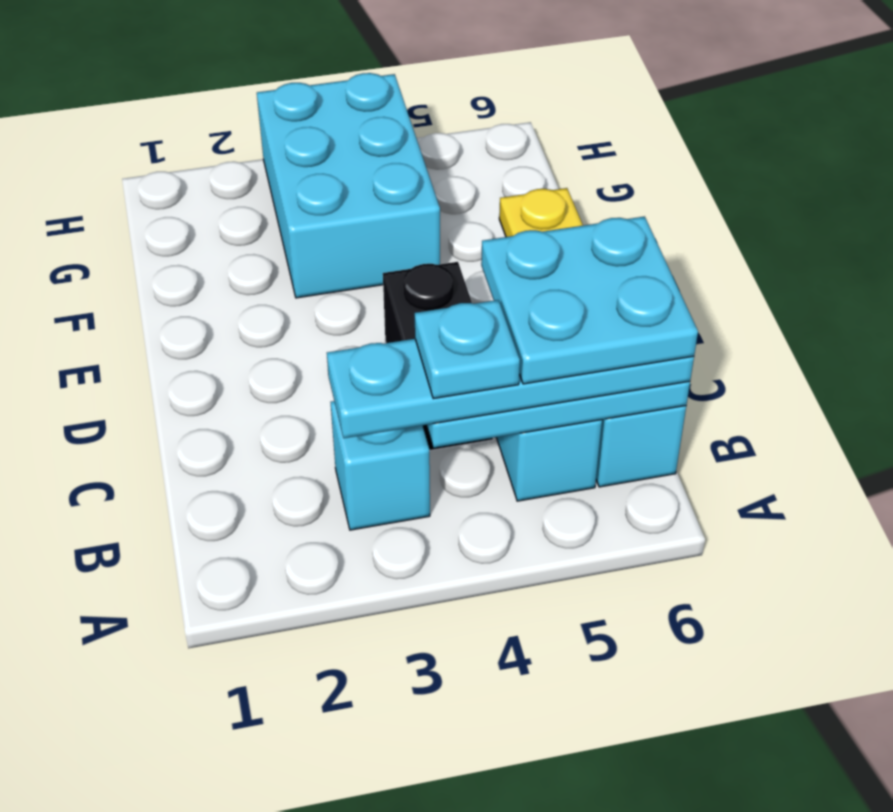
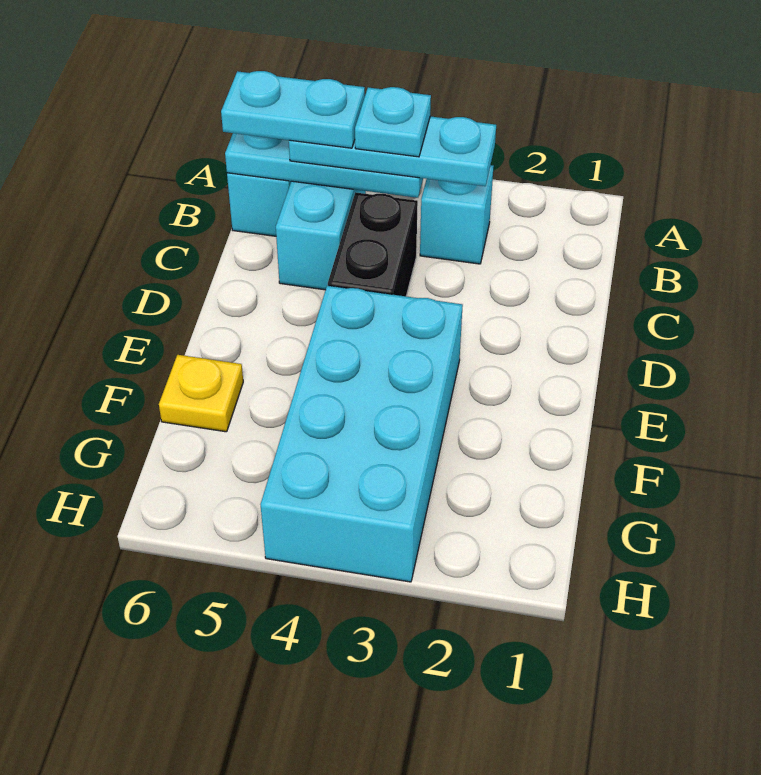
cyan plate B3:B6 level 3 -> cyan plate B3:B5 level 3
cyan plate B5:C6 level 4 -> cyan plate B5:B6 level 4
cyan brick F3:H4 level 1 -> cyan brick E3:H4 level 1

